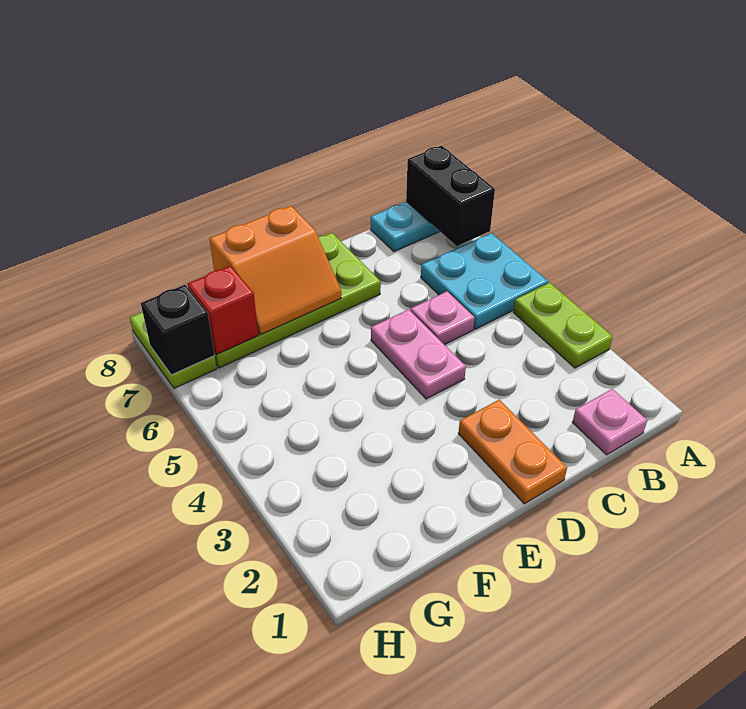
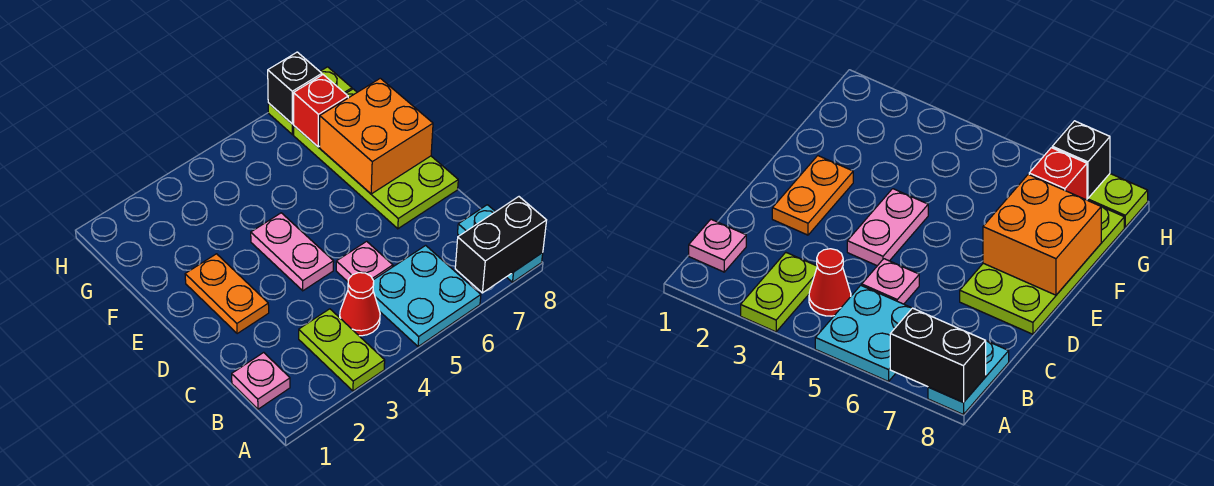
lime plate A3:A4 level 1 -> lime plate A3:B3 level 1
none -> red cone B4 level 1
orange plate D1:D2 level 1 -> orange plate D2:E2 level 1
pink plate D4:D5 level 1 -> pink plate D4:E4 level 1
orange slope E7:F8 level 2 top 8 -> orange brick E7:F8 level 2

